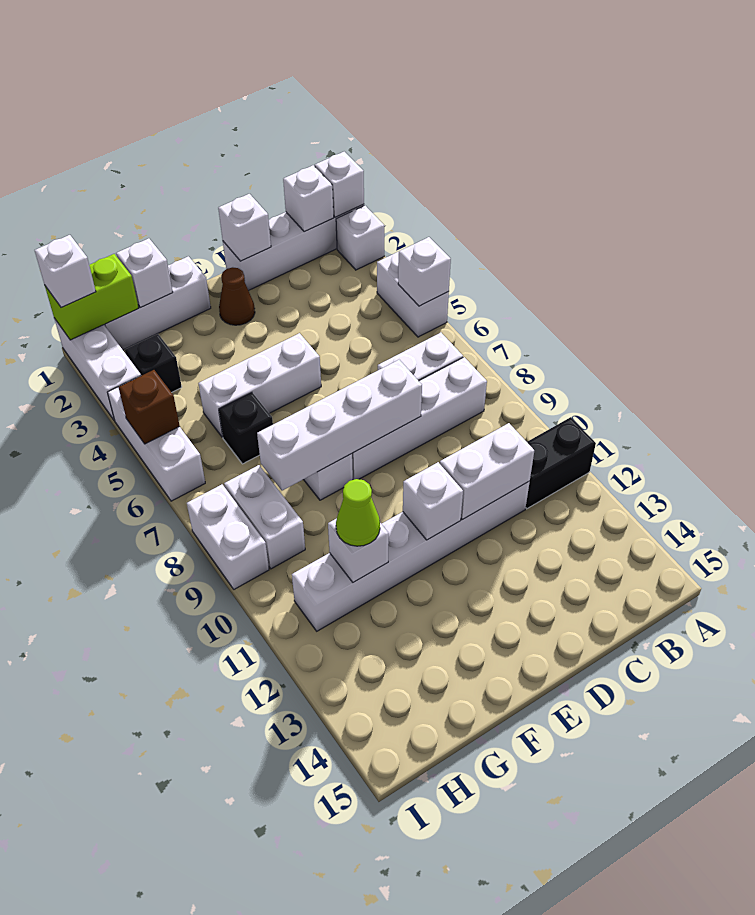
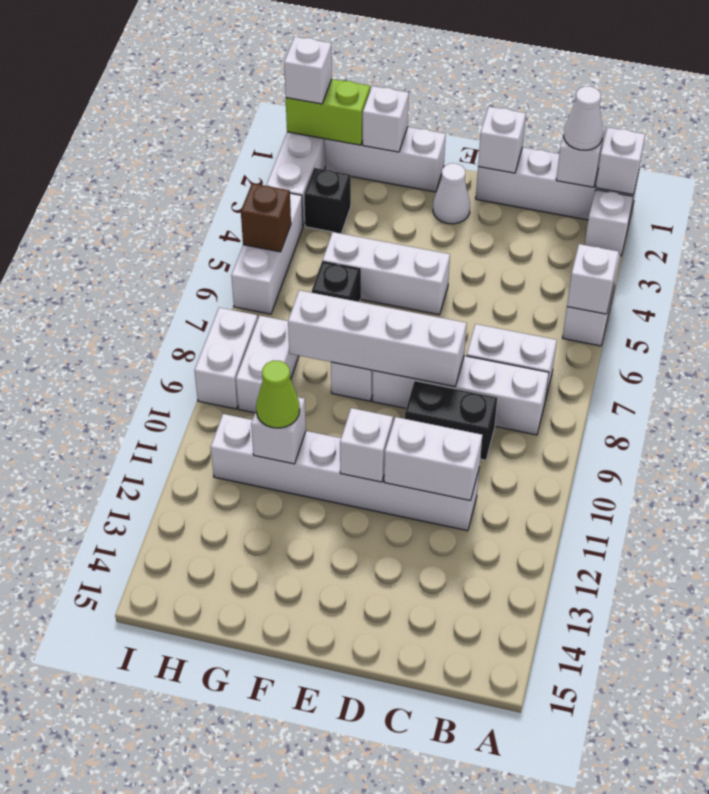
black brick A11:B11 level 1 -> black brick C9:D9 level 1
none -> white cone B1 level 3
brown cone E2 level 1 -> white cone E2 level 1

